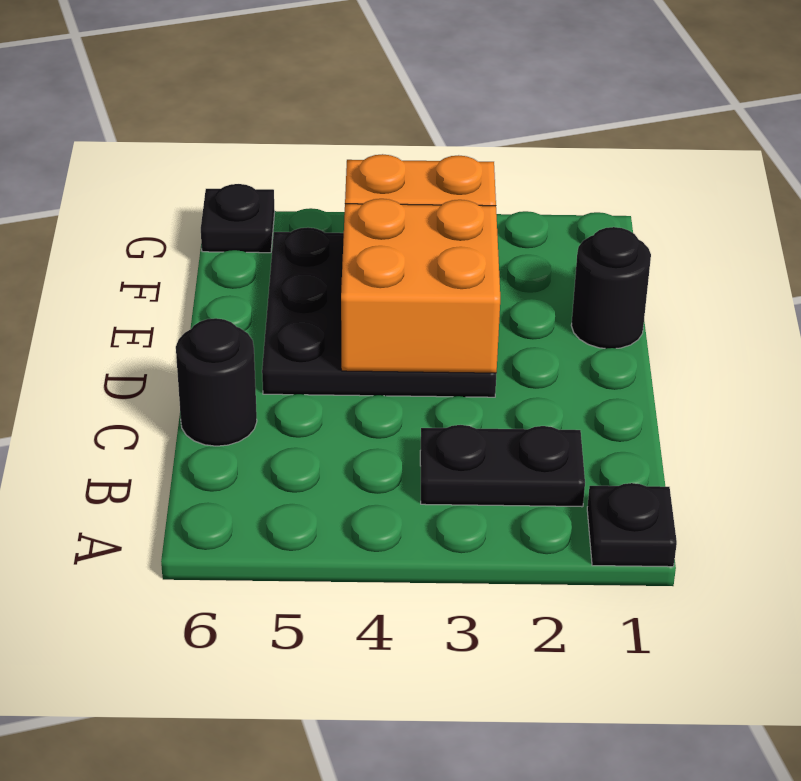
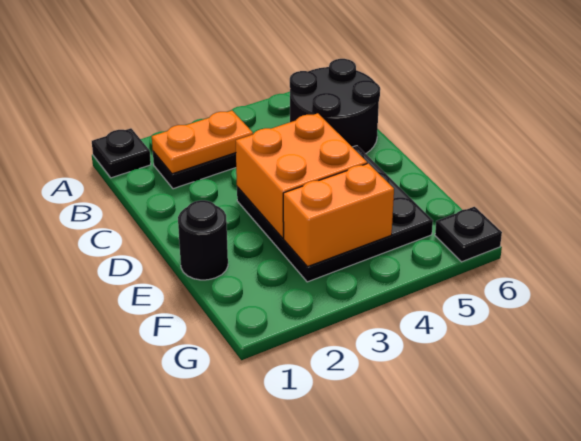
none -> orange plate B2:B3 level 2
black round brick C6 level 1 -> black round brick B5:C6 level 1

